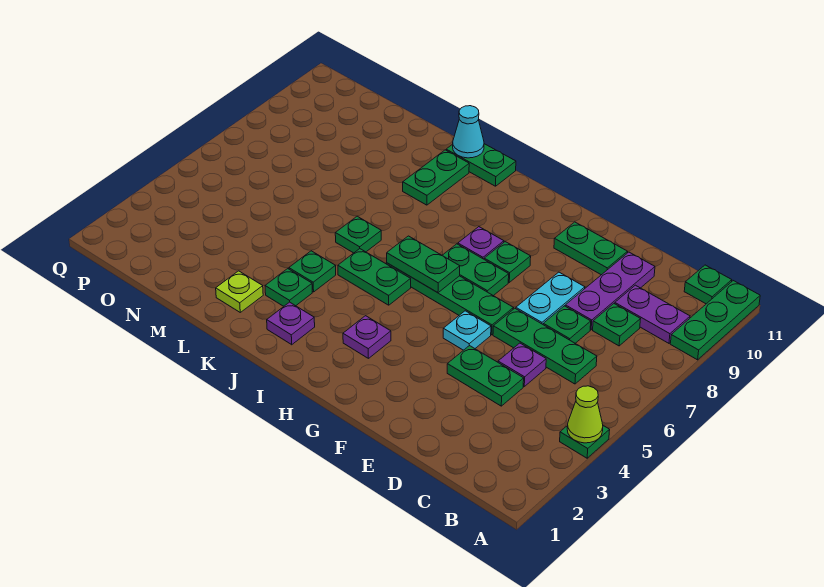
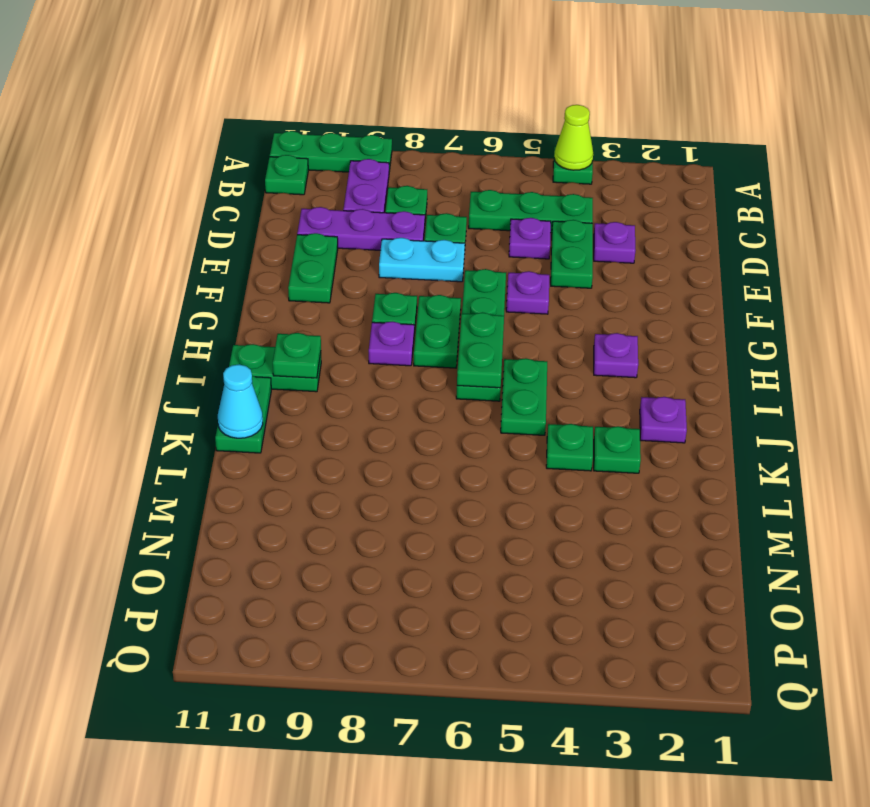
green plate C6:E6 level 1 -> green plate C4:C6 level 1
none -> purple plate D3 level 1
cyan plate F5 level 1 -> purple plate F5 level 1
green plate K6 level 1 -> green plate I10 level 2
green plate K9:K10 level 1 -> green plate I10:I11 level 1
lime plate L2 level 1 -> none

